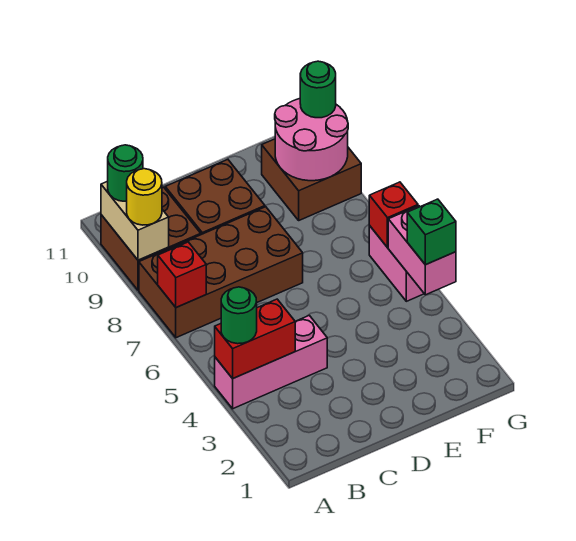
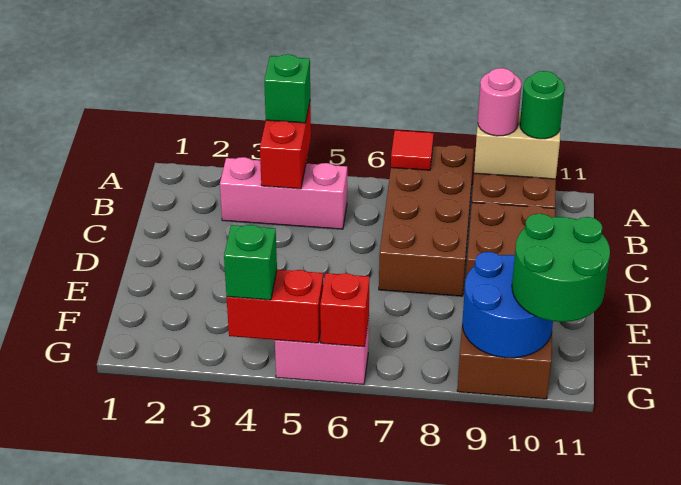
pink brick A4:C4 level 1 -> pink brick B3:B5 level 1
green round brick A4 level 3 -> green brick A4 level 3
red brick A7 level 2 -> red tile A7 level 2
yellow round brick A9 level 3 -> pink round brick A9 level 3
pink round brick F9:G10 level 2 -> blue round brick F9:G10 level 2
pink brick G4:G5 level 2 -> red brick G4:G5 level 2
green round brick G10 level 3 -> green round brick F10:G11 level 3

